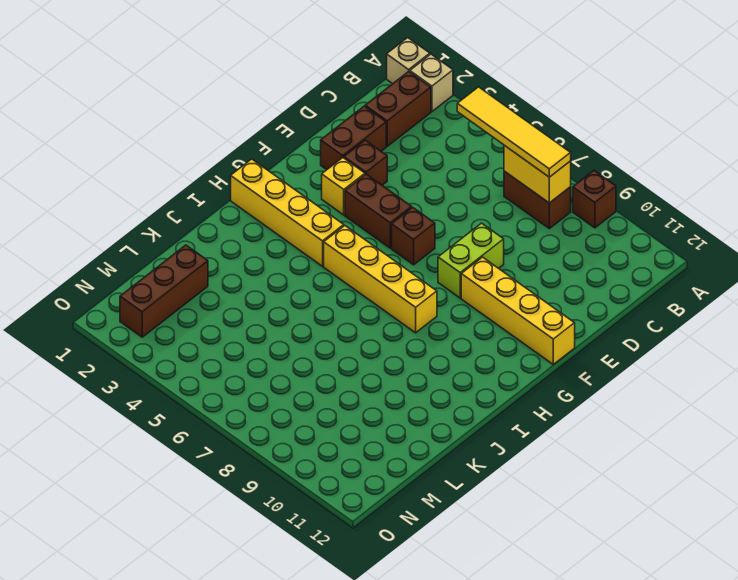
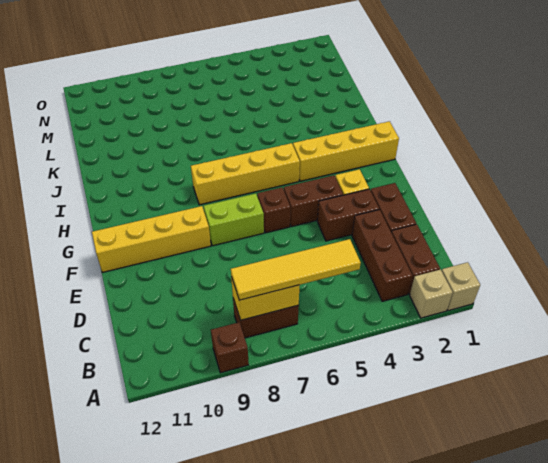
brown brick E3 level 1 -> brown brick E3:E4 level 1
lime brick E8:F8 level 1 -> lime brick F7:F8 level 1
brown brick L2:N2 level 1 -> brown brick B3:D3 level 1

